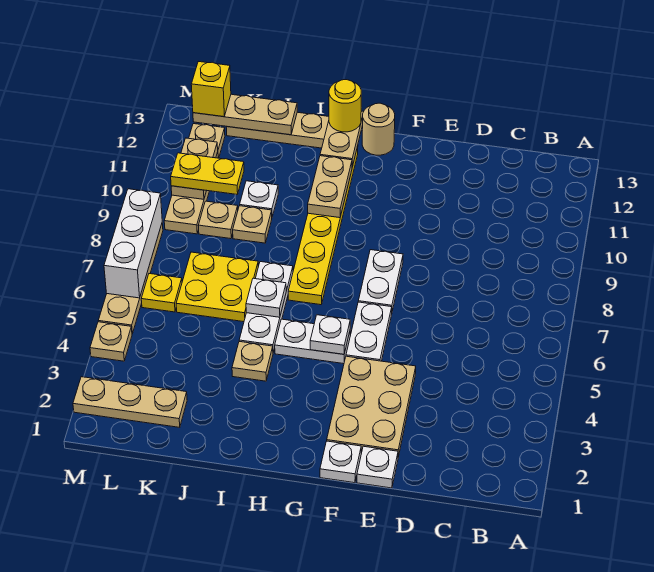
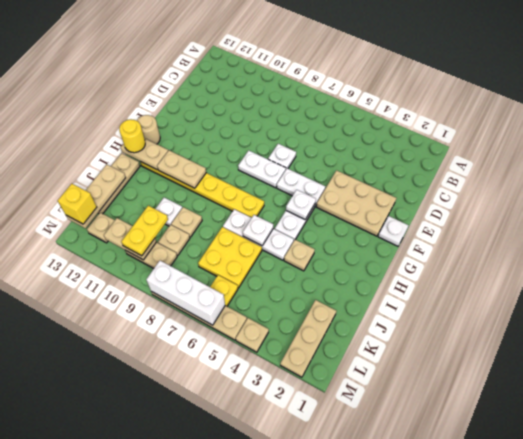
white plate E1 level 1 -> white plate E7 level 1

